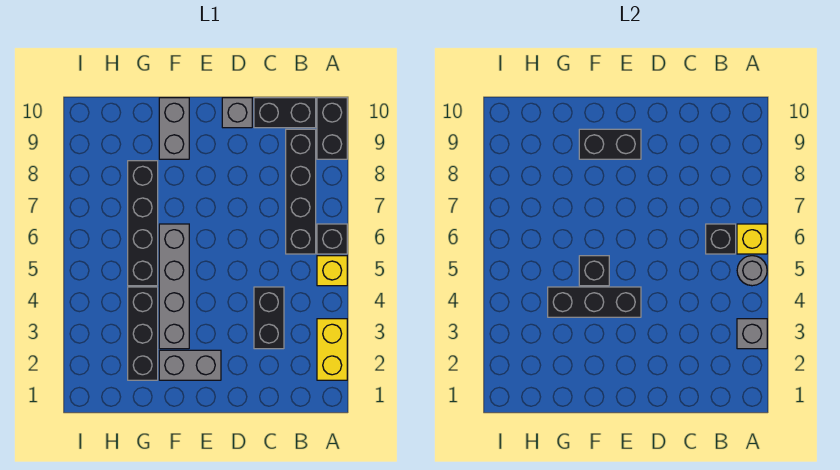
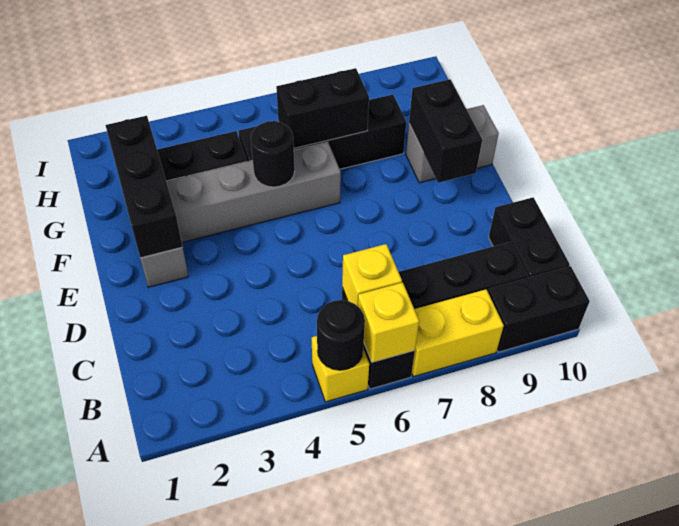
yellow brick A2:A3 level 1 -> yellow brick A7:A8 level 1
grey brick A3 level 2 -> none
grey round brick A5 level 2 -> black round brick A5 level 2
black brick B6 level 2 -> yellow brick B6 level 2
black brick C3:C4 level 1 -> black brick G6:G7 level 2
grey brick D10 level 1 -> none
black brick E4:G4 level 2 -> black brick E2:G2 level 2
black brick F5 level 2 -> black round brick F5 level 2

